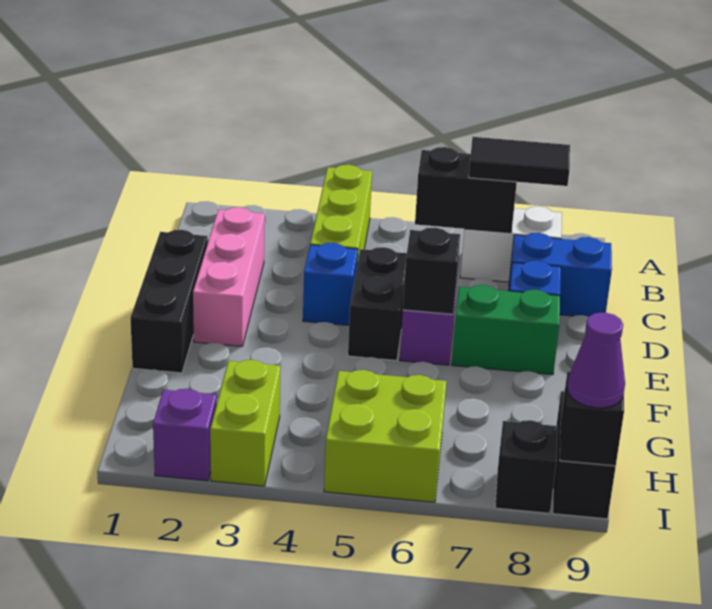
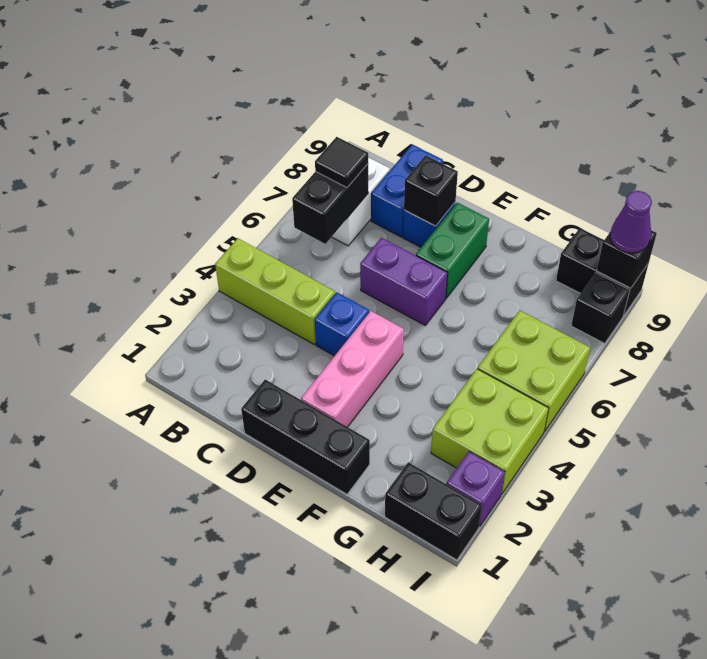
black tile B7:B8 level 3 -> black tile B7 level 3
pink brick C2:E2 level 1 -> pink brick E2:E4 level 1
black brick D5:E5 level 1 -> black brick H1:I1 level 1
black brick E6 level 2 -> black brick D8 level 2
lime brick H3:I3 level 1 -> lime brick H3:I4 level 1

